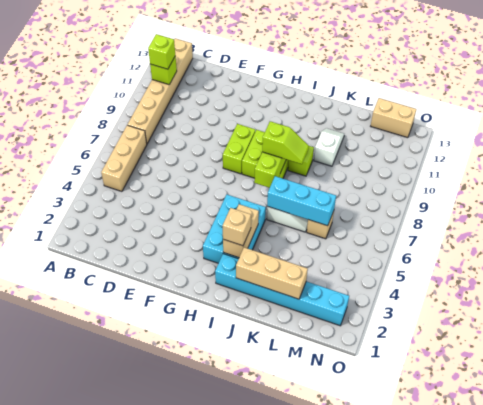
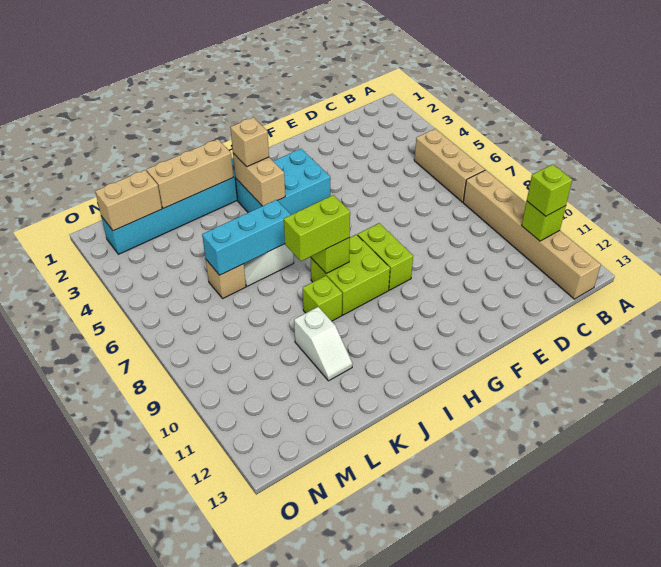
cyan brick H3:I5 level 1 -> cyan brick G3:I4 level 1
lime slope I8:J8 level 3 top I -> lime brick I8:J8 level 3
tan brick M13:N13 level 1 -> tan brick M2:N2 level 2

